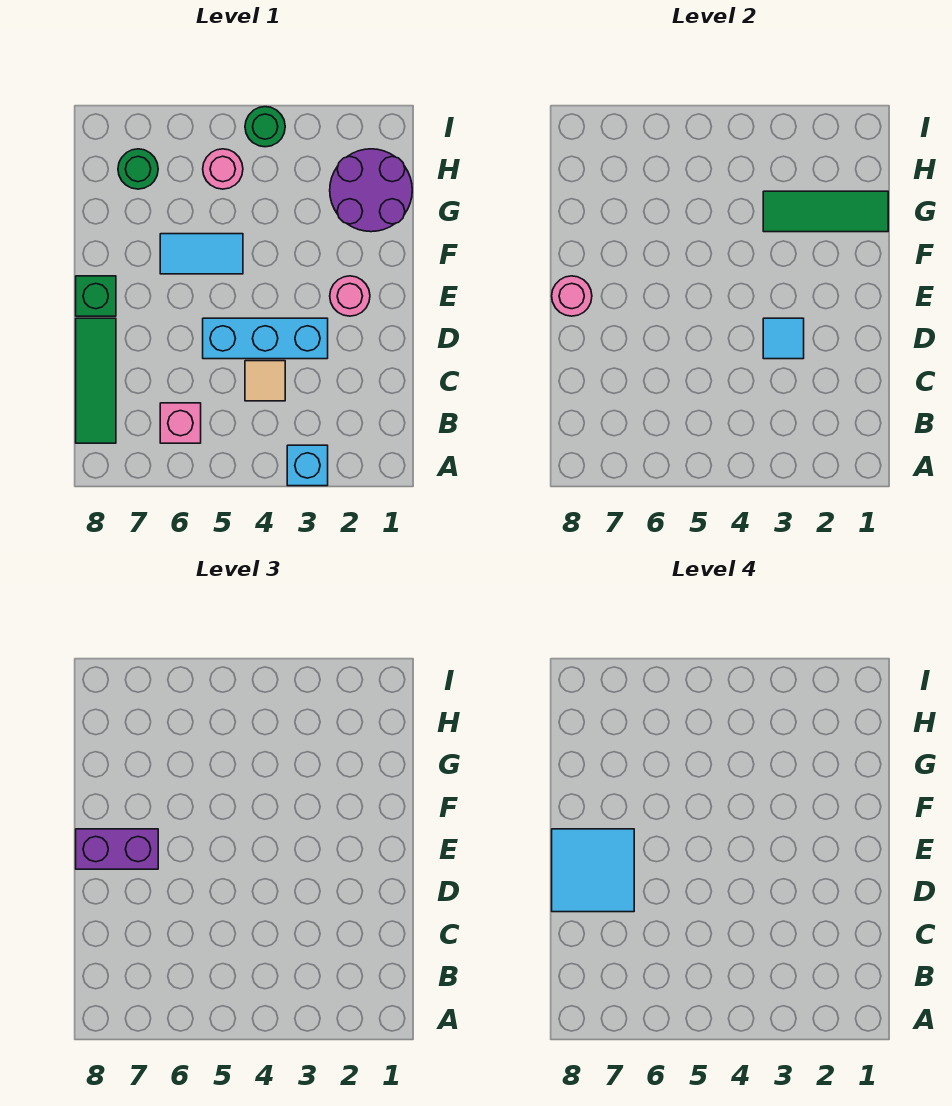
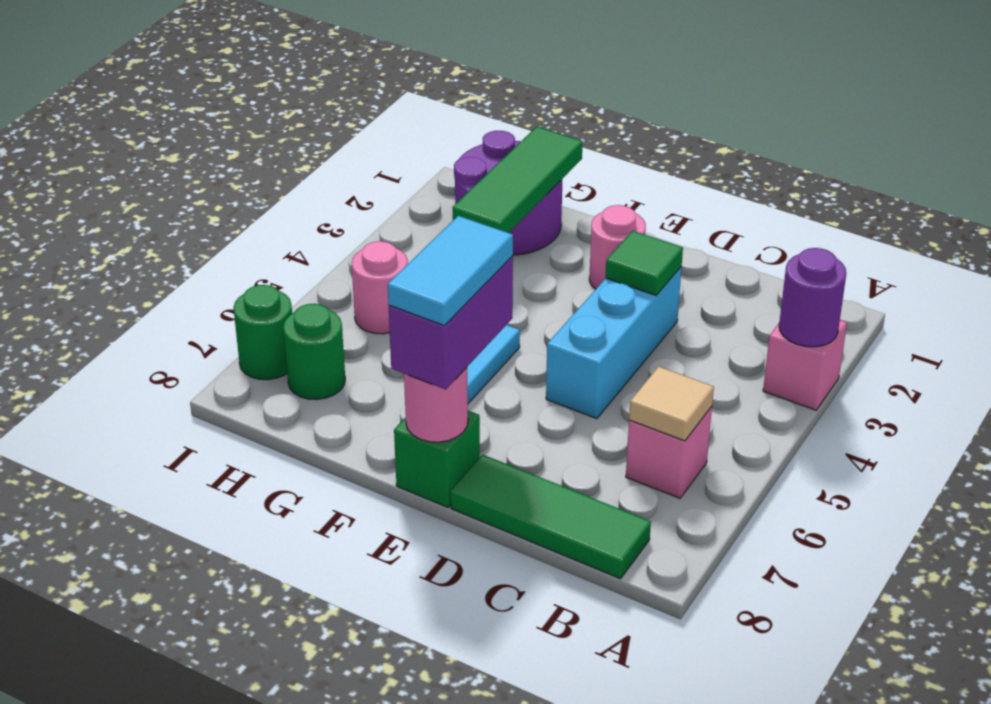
cyan brick A3 level 1 -> pink brick A3 level 1
none -> purple round brick A3 level 2
tan tile C4 level 1 -> tan tile B6 level 2
cyan tile D3 level 2 -> green tile D3 level 2
cyan tile D7:E8 level 4 -> cyan tile E7:E8 level 4
green round brick I4 level 1 -> green round brick I7 level 1

